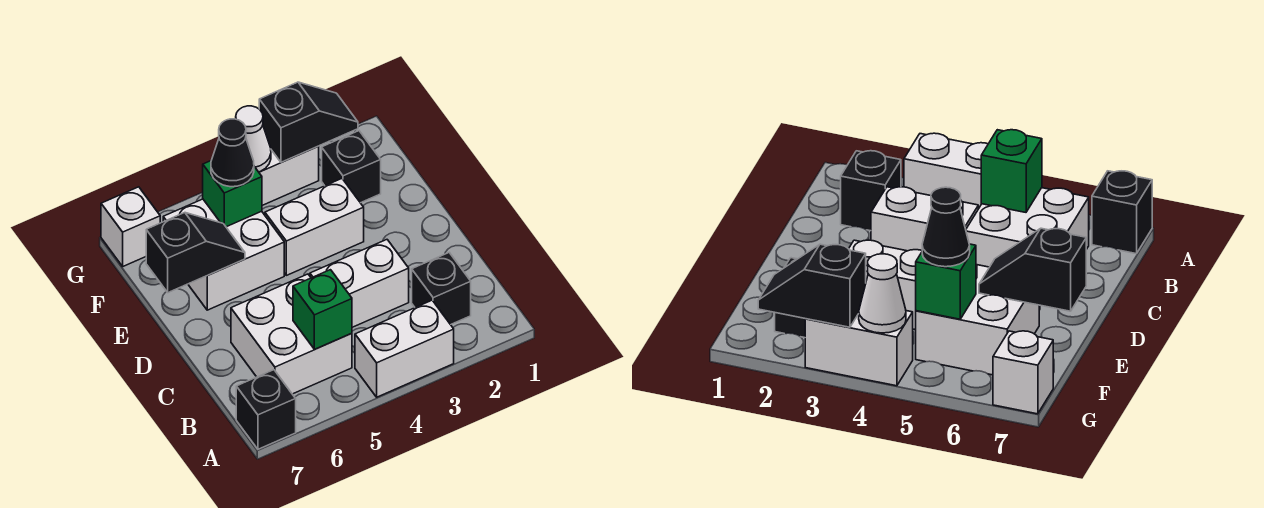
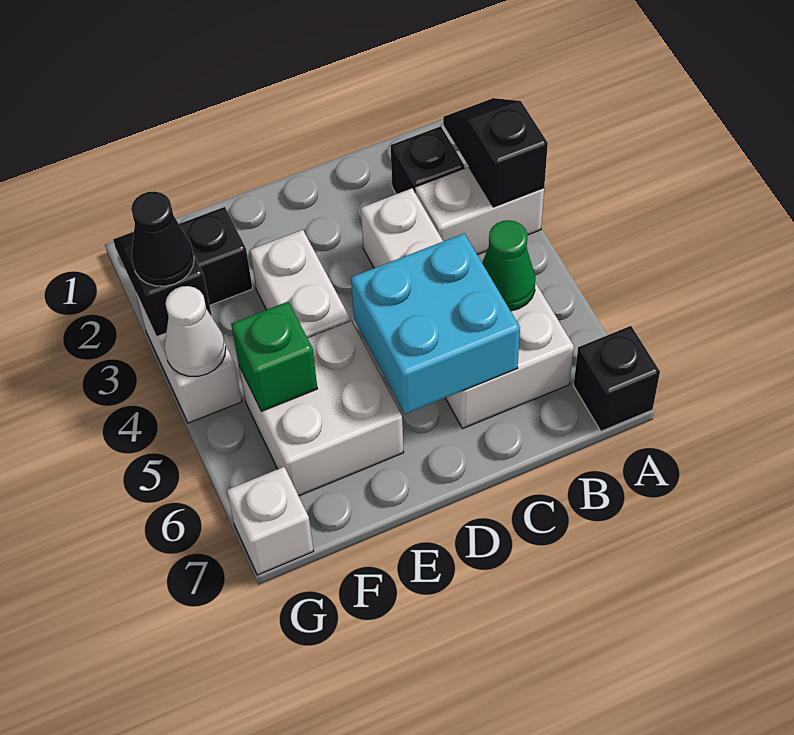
white brick A3:A4 level 1 -> white brick A3:B3 level 1
green brick B5 level 2 -> green cone B5 level 2
none -> cyan brick C5:D6 level 2
black slope E6:E7 level 2 top 7 -> black slope A2:A3 level 2 top 3
black cone F5 level 3 -> black cone G3 level 3

